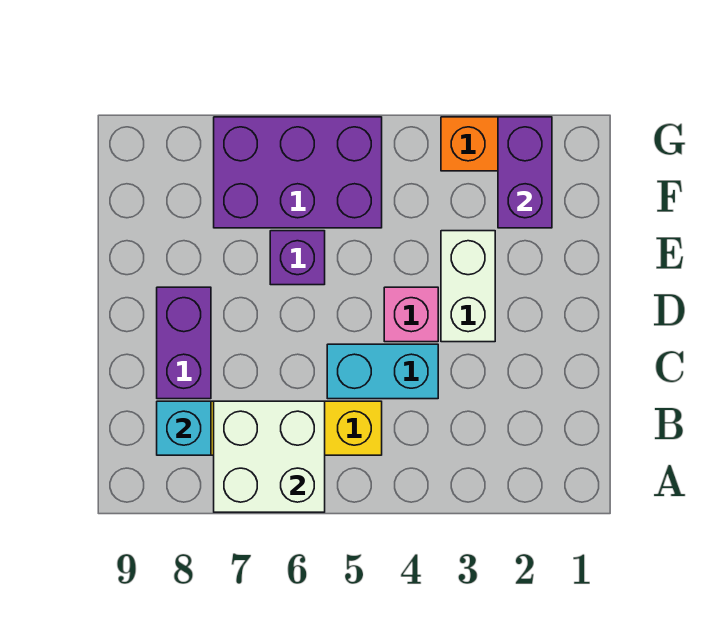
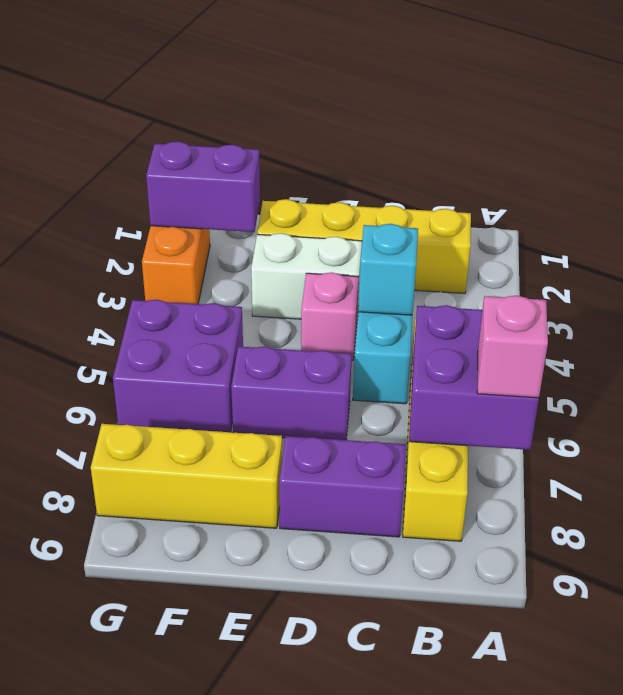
white brick A6:B7 level 2 -> purple brick A6:B7 level 2
none -> pink brick A7 level 3
none -> yellow brick B2:E2 level 1
cyan brick B8 level 2 -> cyan brick C4 level 2
purple brick E6 level 1 -> purple brick D6:E6 level 1
none -> yellow brick E8:G8 level 1
purple brick F5:G7 level 1 -> purple brick F5:G6 level 1

